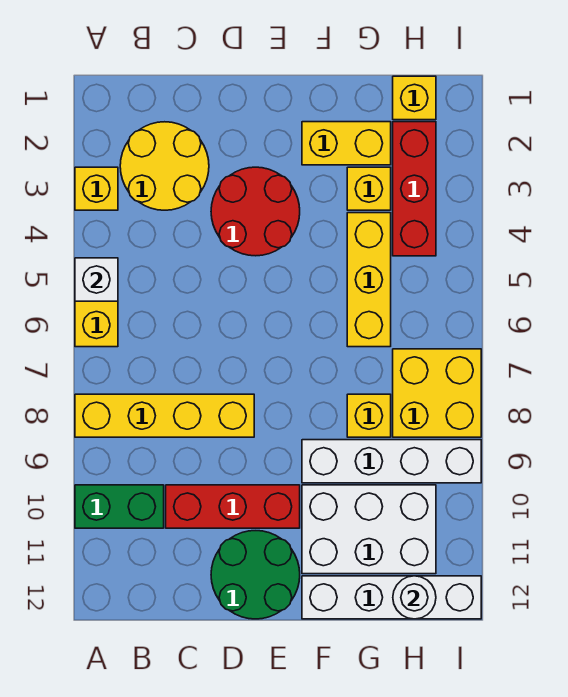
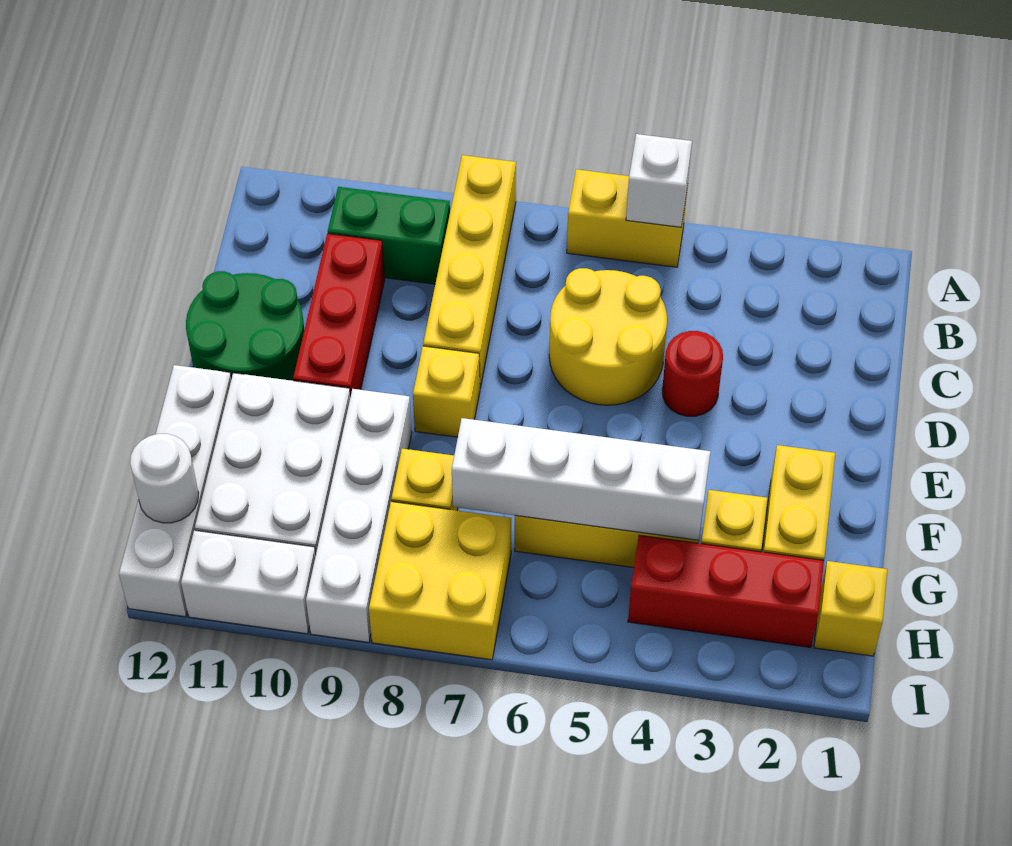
yellow brick A3 level 1 -> yellow brick E8 level 1
green brick A10:B10 level 1 -> green brick B9:B10 level 1
yellow round brick B2:C3 level 1 -> yellow round brick C5:D6 level 1
red round brick D3:E4 level 1 -> red round brick D4 level 1
none -> white brick G4:G7 level 2
none -> white brick I10:I11 level 1

